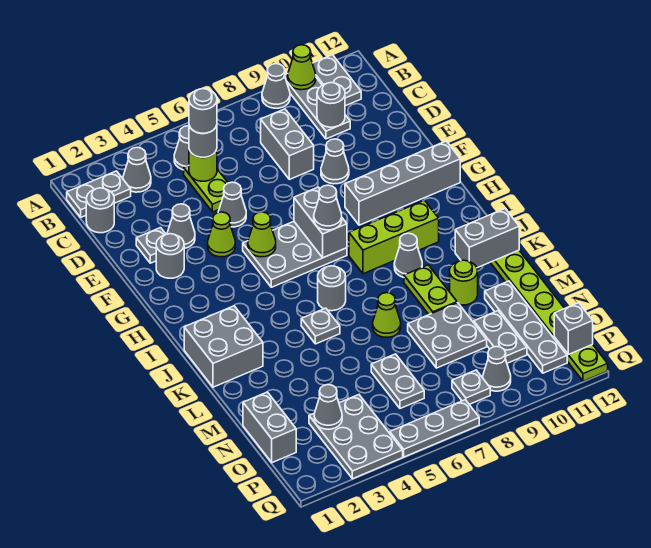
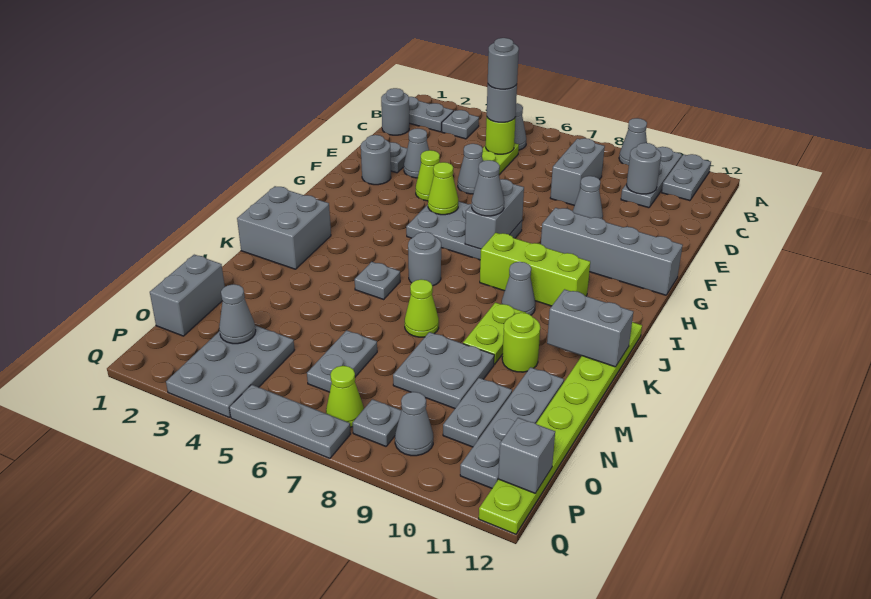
lime cone A10 level 2 -> lime cone P7 level 1
grey cone B3 level 1 -> grey plate B3 level 1

